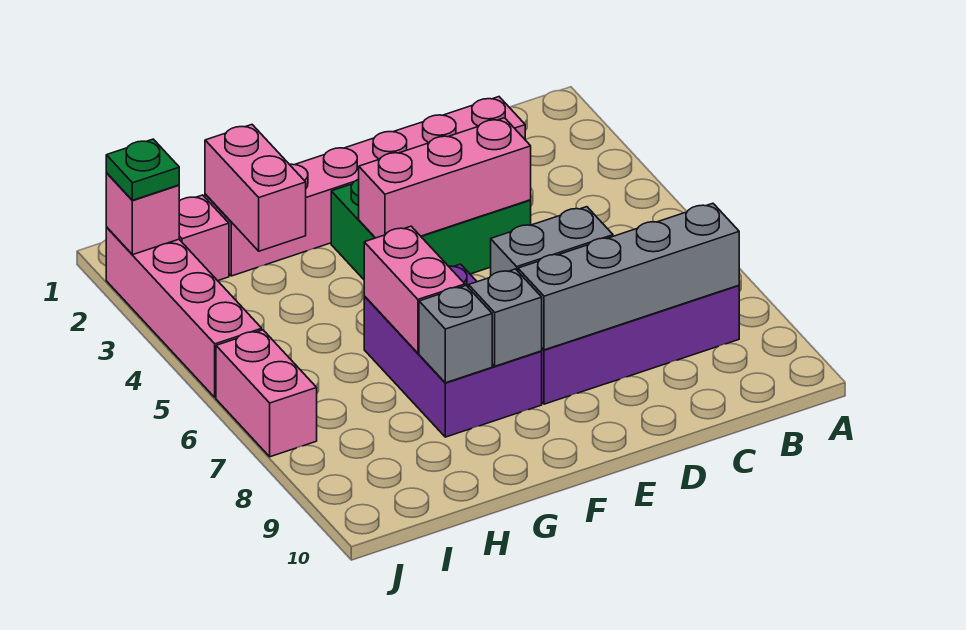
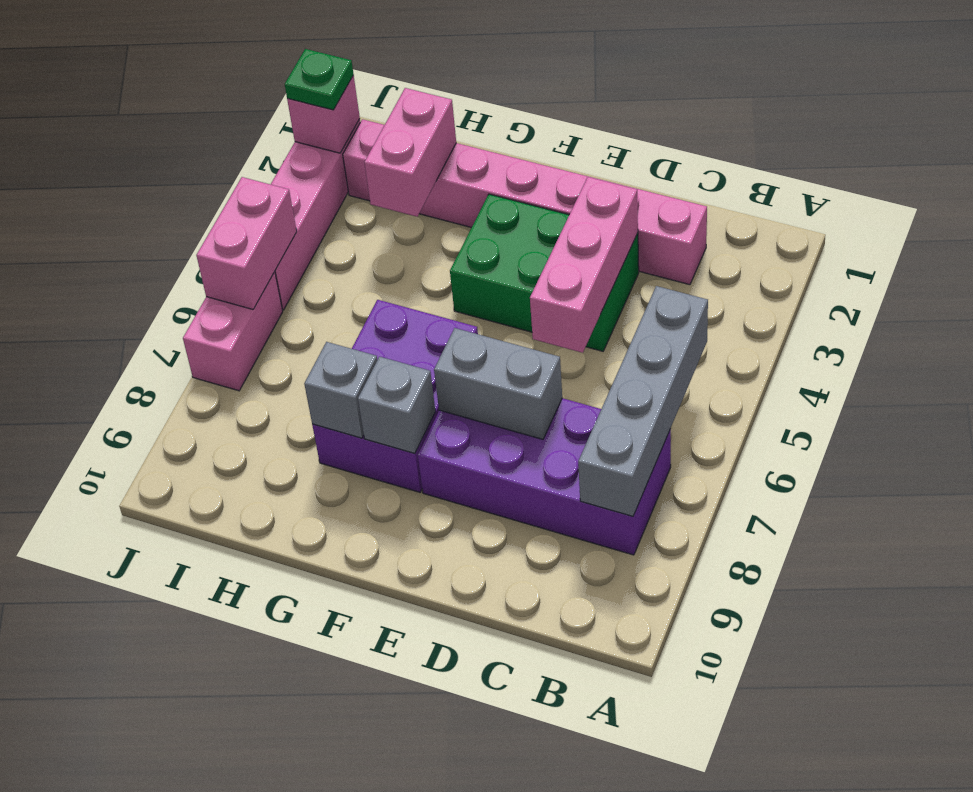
grey brick B8:E8 level 2 -> grey brick B5:B8 level 2
pink brick D4:F4 level 2 -> pink brick D3:D5 level 2
pink brick G6:G7 level 2 -> pink brick J5:J6 level 2

